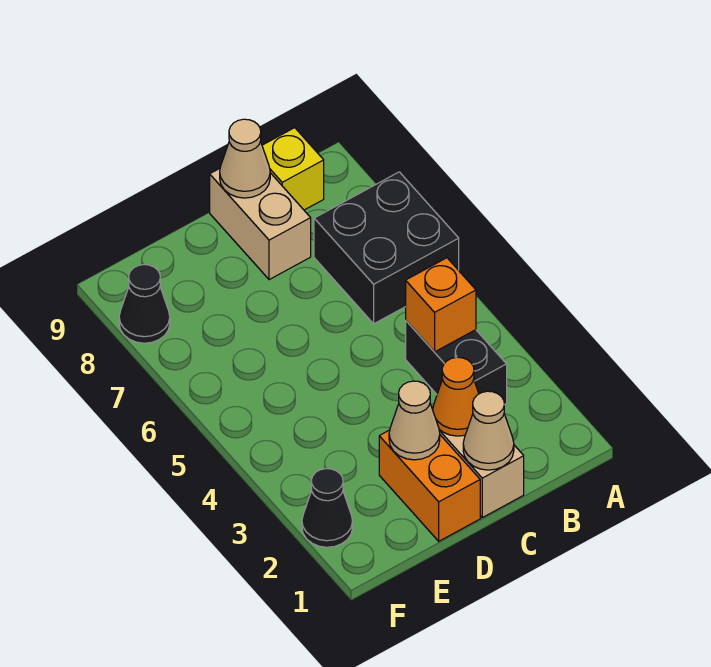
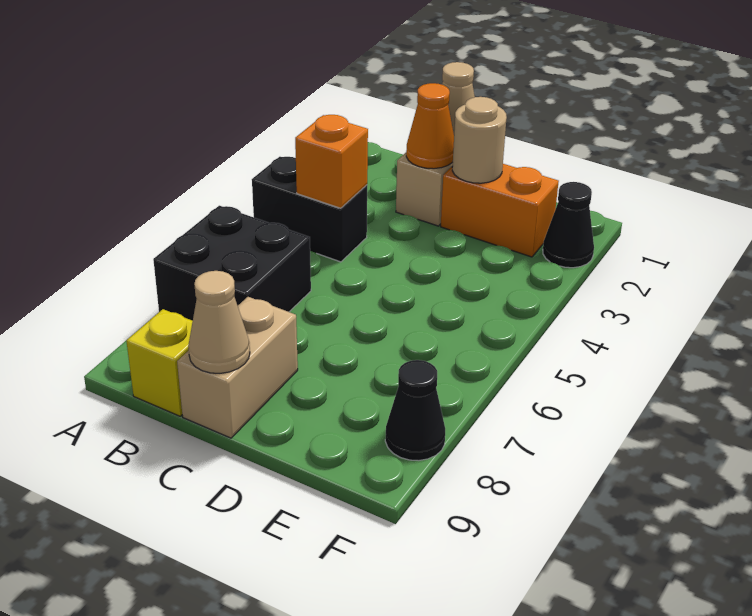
black brick B3:B4 level 1 -> black brick A4:B4 level 1
orange brick D1:D2 level 1 -> orange brick D2:E2 level 1
tan cone D2 level 2 -> tan round brick D2 level 2

